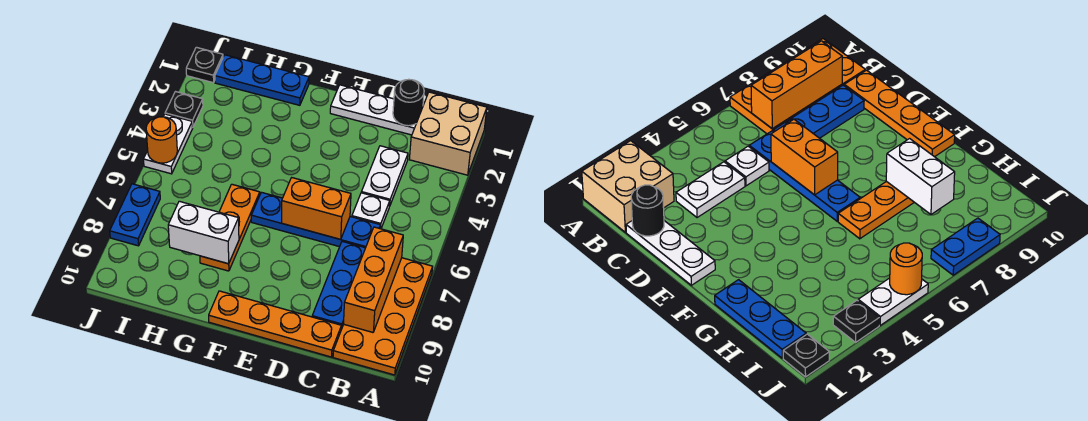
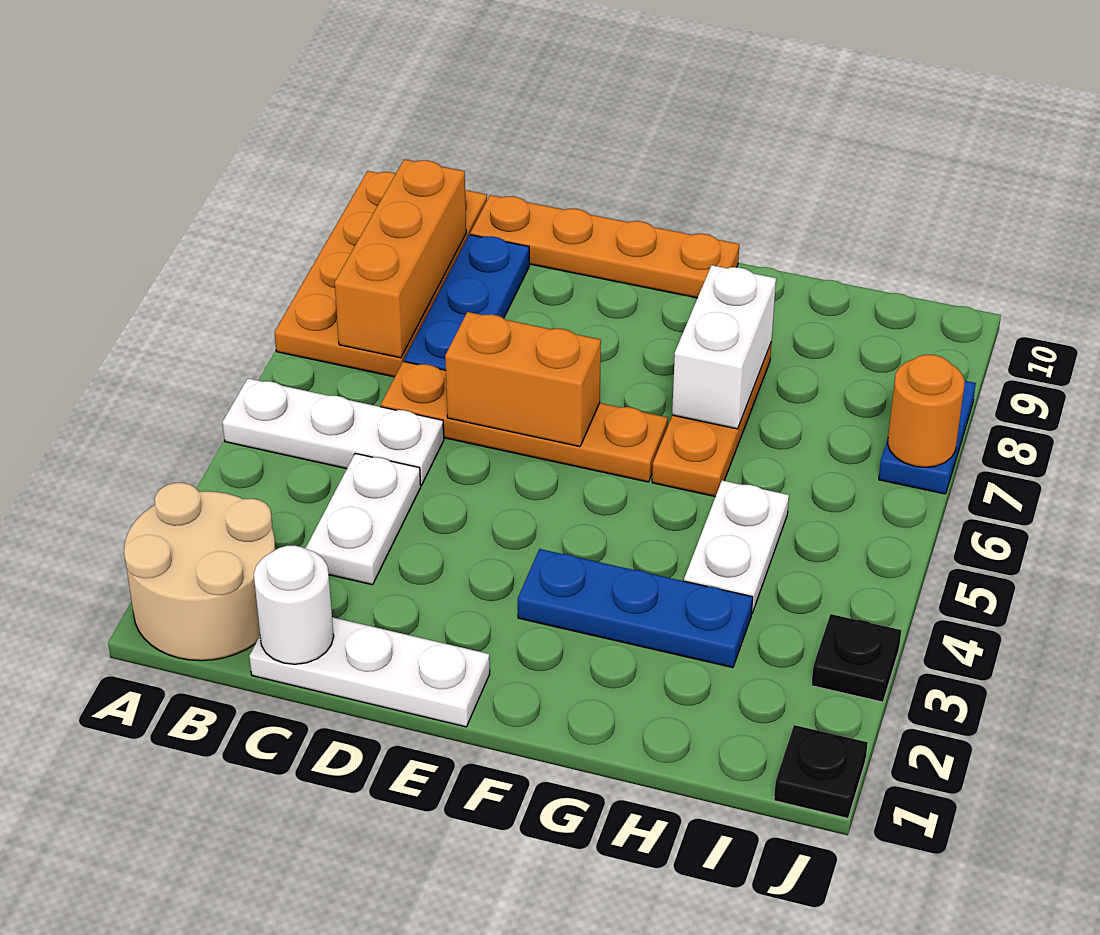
tan brick A1:B2 level 1 -> tan round brick A1:B2 level 1
black round brick C1 level 2 -> white round brick C1 level 2
white plate C5 level 1 -> white plate A5:C5 level 1
blue plate C6:F6 level 1 -> orange plate C6:F6 level 1
blue plate G1:I1 level 1 -> blue plate F3:H3 level 1
white brick G8:H8 level 2 -> white brick G7:G8 level 2
white plate J4:J5 level 1 -> white plate H4:H5 level 1
orange round brick J5 level 2 -> orange round brick J7 level 2

